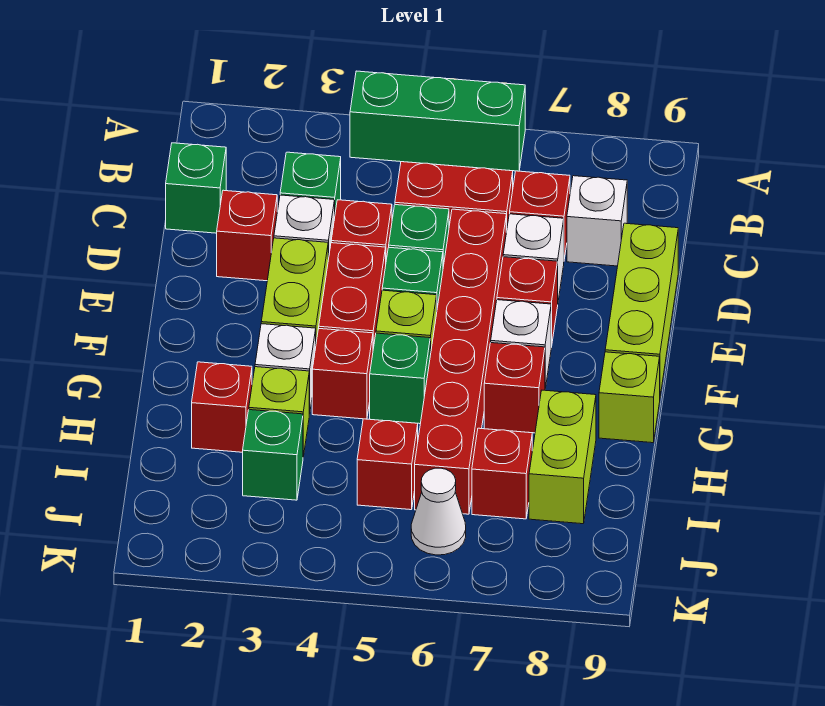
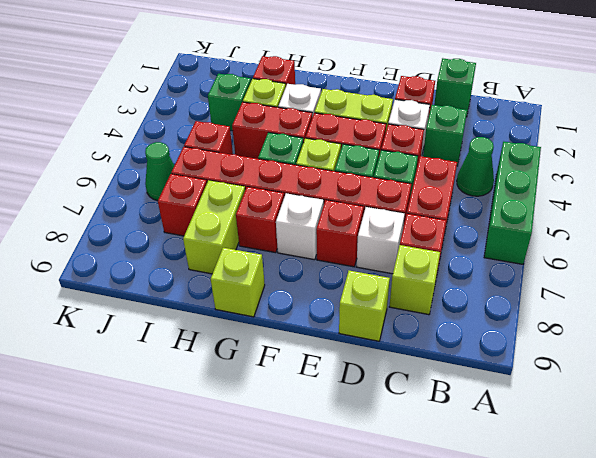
none -> green cone B4 level 1
white brick C8 level 1 -> lime brick C8 level 1
lime brick D9:F9 level 1 -> lime brick D9 level 1
red brick G4 level 1 -> red brick G4:H4 level 1
lime brick H8:I8 level 1 -> lime brick H7:H8 level 1
white cone J6 level 1 -> green cone J6 level 1

